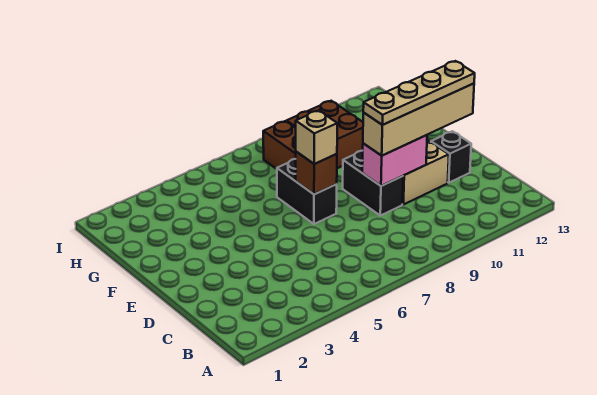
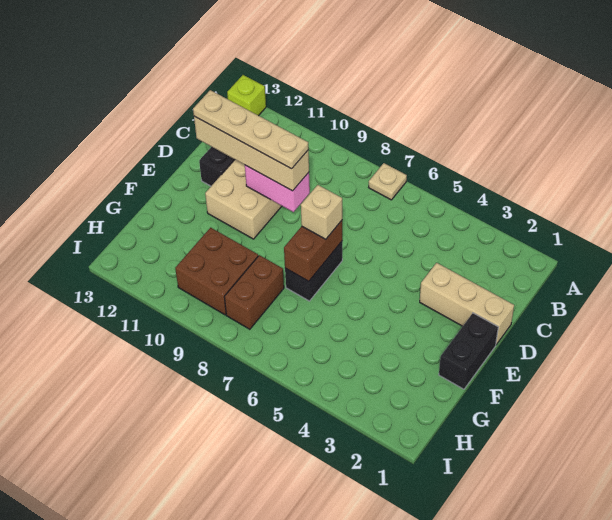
none -> tan plate A7 level 1
none -> lime brick A13 level 1
none -> tan brick D1:D3 level 1
black brick D9:E9 level 1 -> black brick E1:F1 level 1
brown brick E7 level 2 -> brown brick E7:F7 level 2

